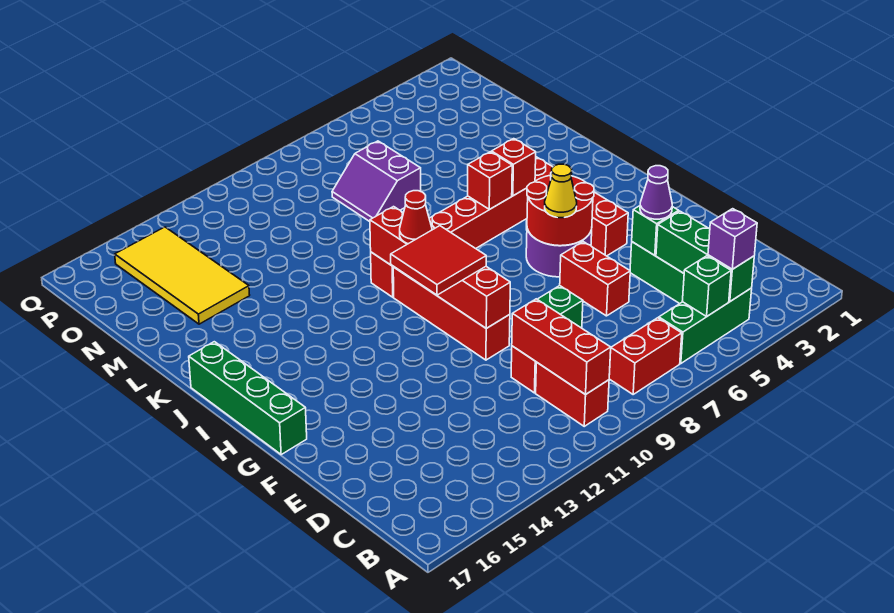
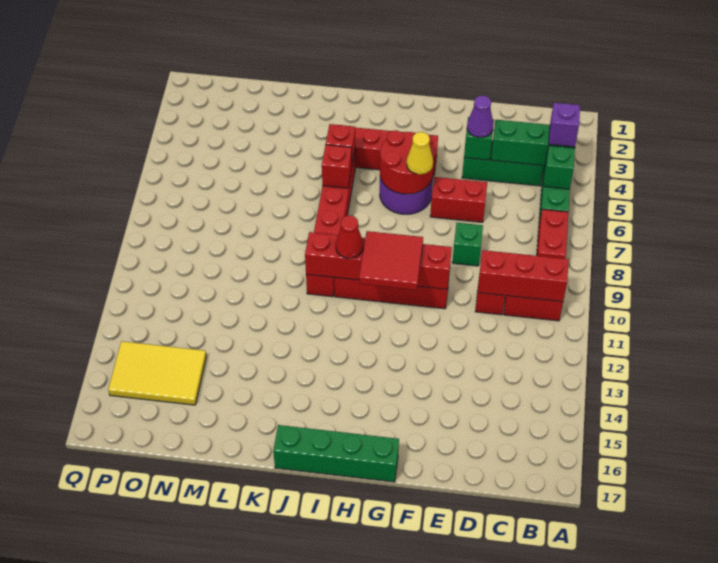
purple slope M7:N8 level 1 top 7 -> none
yellow tile M14:P15 level 1 -> yellow tile N14:P15 level 1

